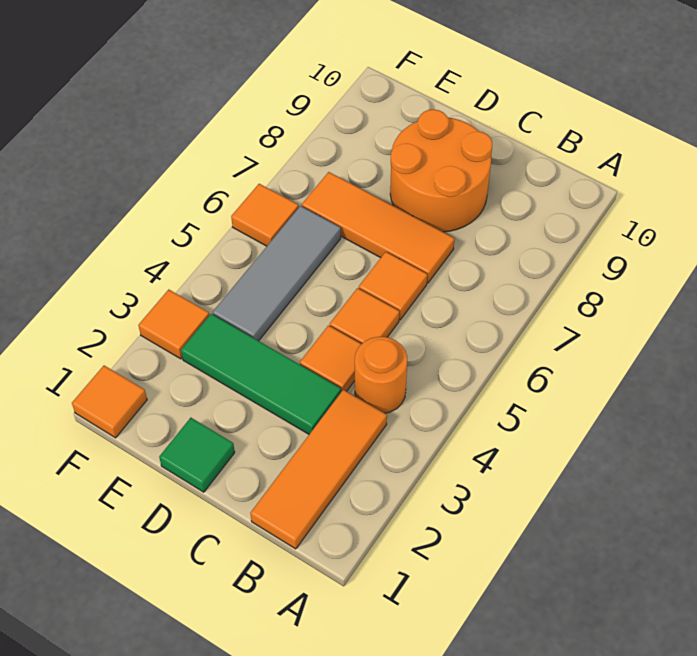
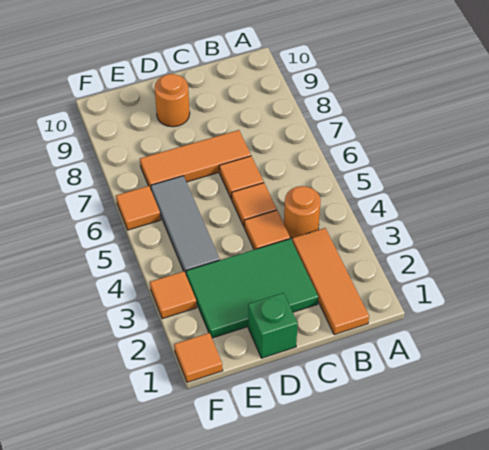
green tile C3:E3 level 1 -> green tile C2:E3 level 1
orange round brick C8:D9 level 1 -> orange round brick D9 level 1
green tile D1 level 1 -> green brick D1 level 1

